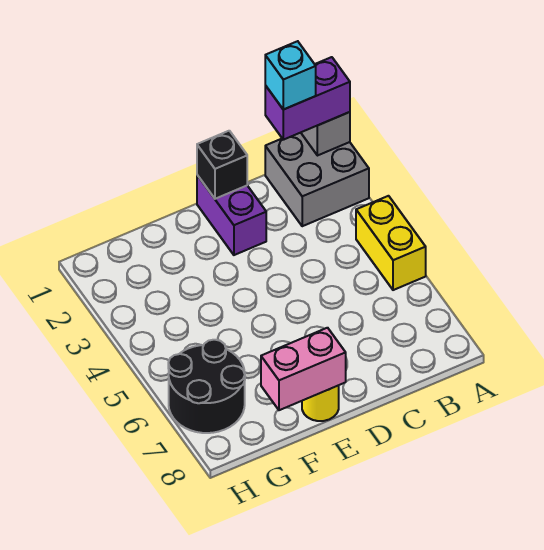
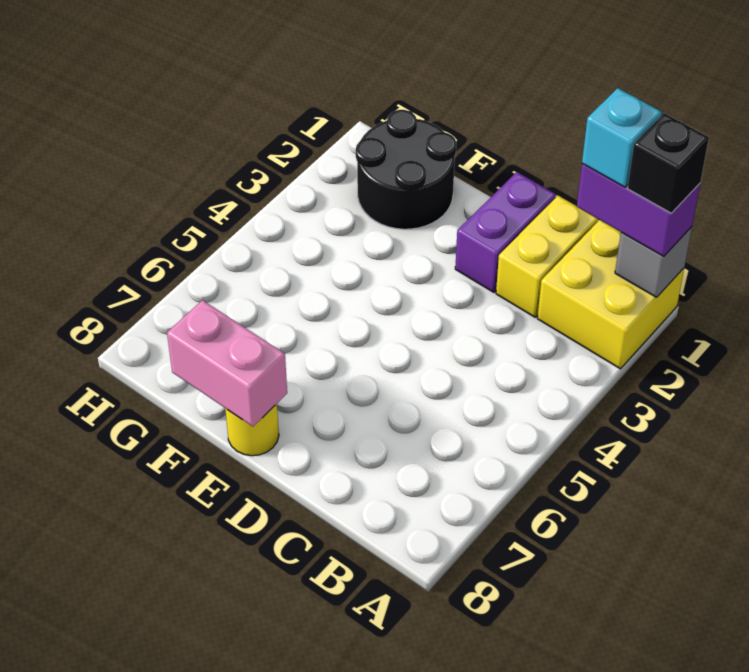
grey brick A1:B2 level 1 -> yellow brick A1:B2 level 1
yellow brick A4:A5 level 1 -> yellow brick C1:C2 level 1
black brick D1 level 2 -> black brick A1 level 4
black round brick G6:H7 level 1 -> black round brick F1:G2 level 1

